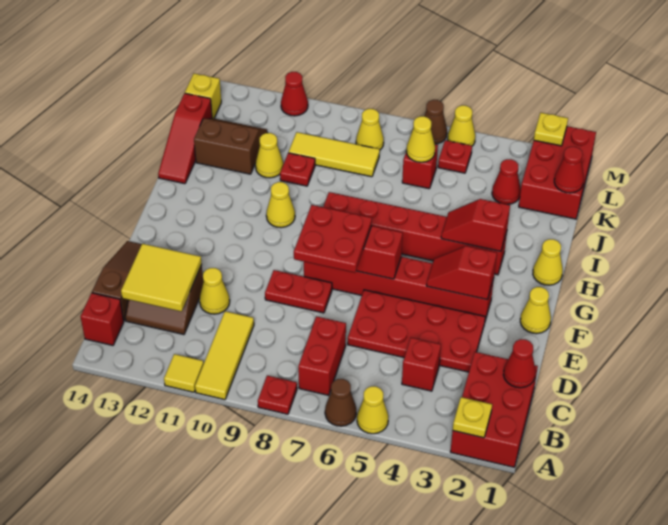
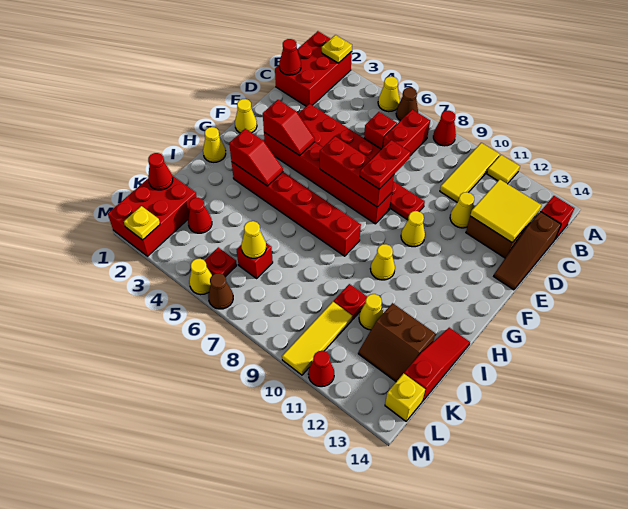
red plate A8 level 1 -> red cone A8 level 1
red brick C4 level 1 -> red brick C6 level 1
red plate E7:F8 level 3 -> red plate E8:F8 level 3
yellow tile K8:K10 level 1 -> yellow tile K10:M10 level 1
yellow cone L8 level 1 -> yellow cone F10 level 1

